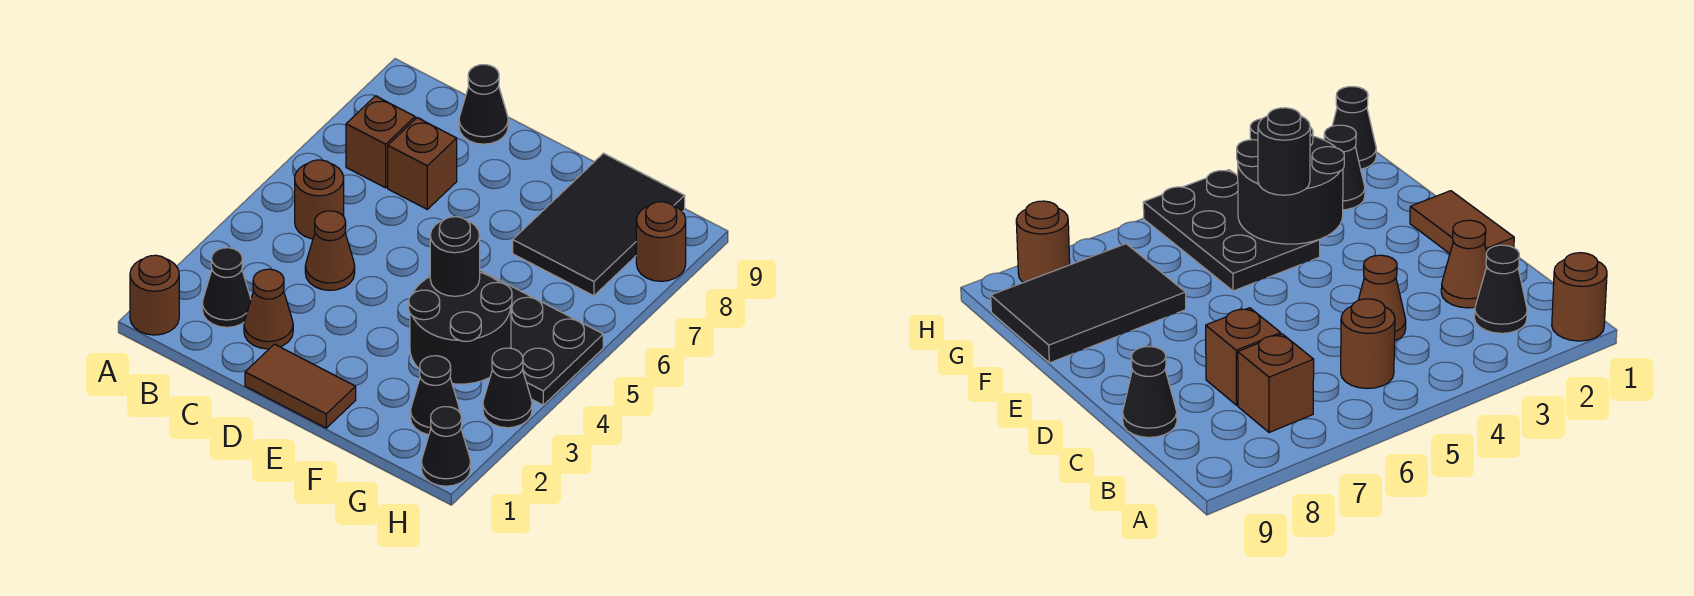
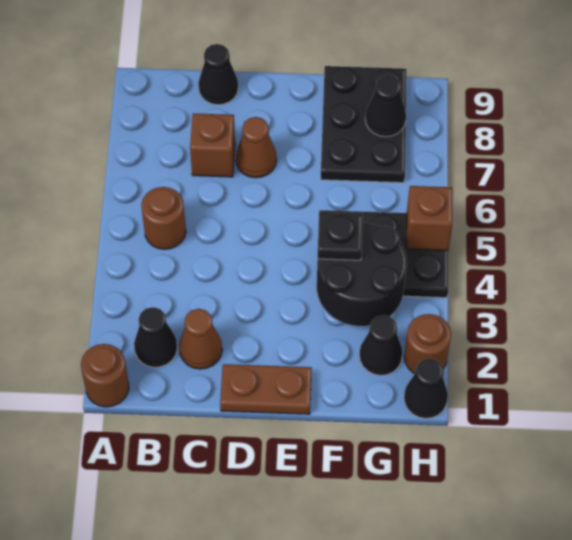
brown brick B7 level 1 -> brown brick H5 level 2
brown cone C4 level 1 -> brown cone D7 level 1
brown tile D1:E1 level 1 -> brown plate D1:E1 level 1
black round brick F4 level 3 -> black plate F4 level 3
black tile F7:G9 level 1 -> black plate F7:G9 level 1
black cone H3 level 1 -> black cone G8 level 2
brown round brick H8 level 1 -> brown round brick H2 level 1

